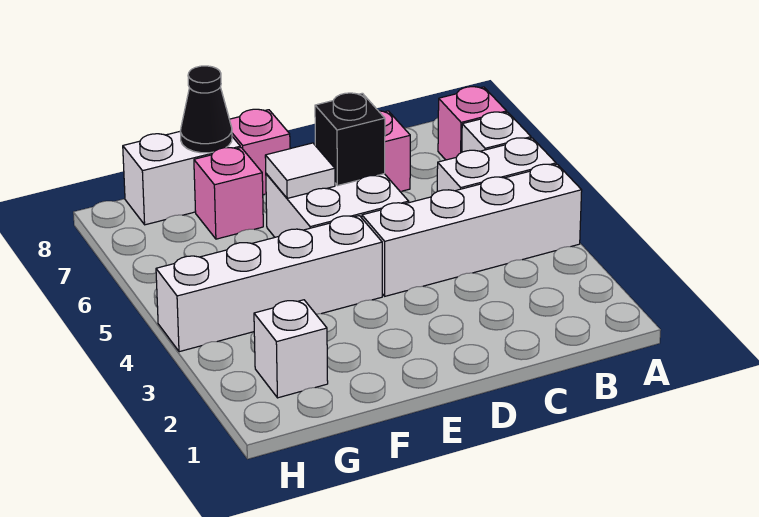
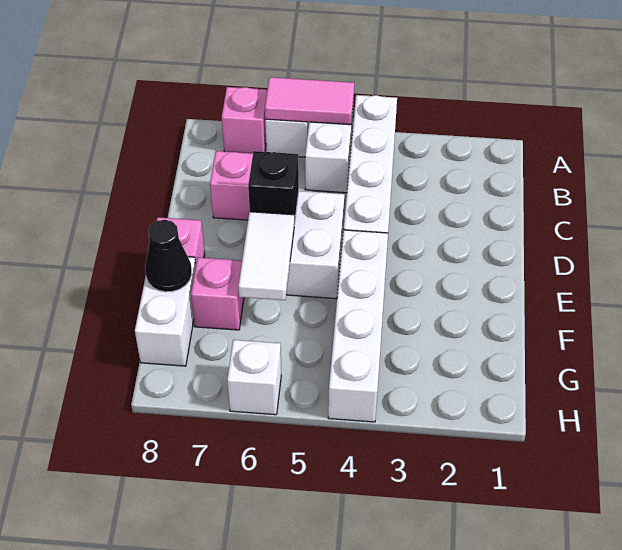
none -> pink tile A5:A6 level 2
white tile E6 level 2 -> white tile E6:F6 level 2
white brick G2 level 1 -> white brick H6 level 1

